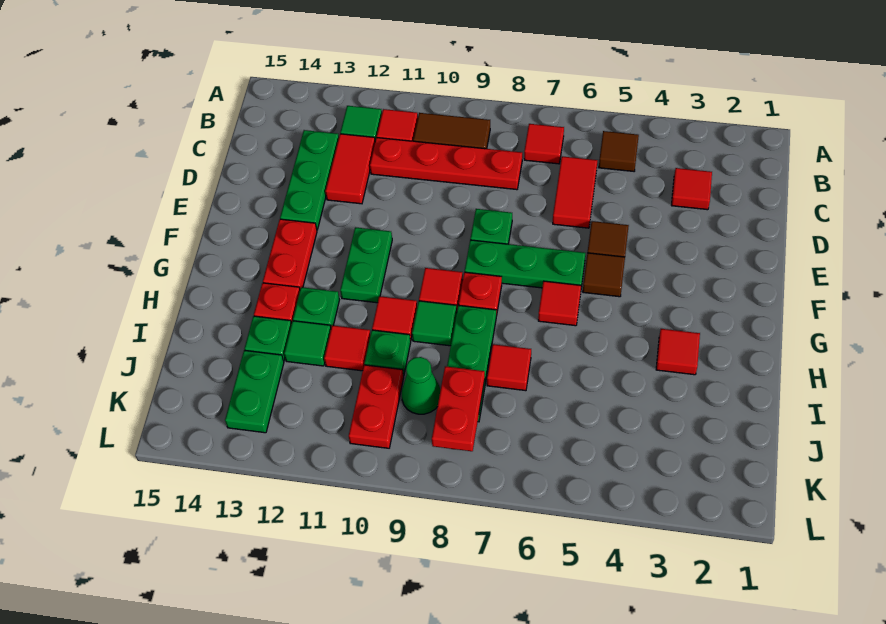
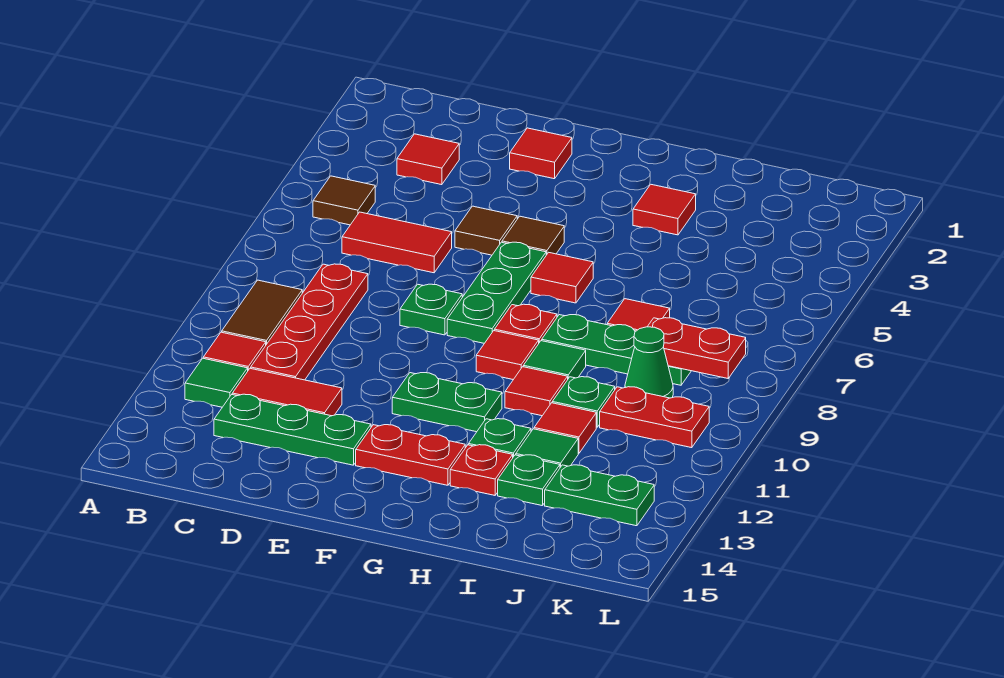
red tile B7 level 1 -> red tile E2 level 1

